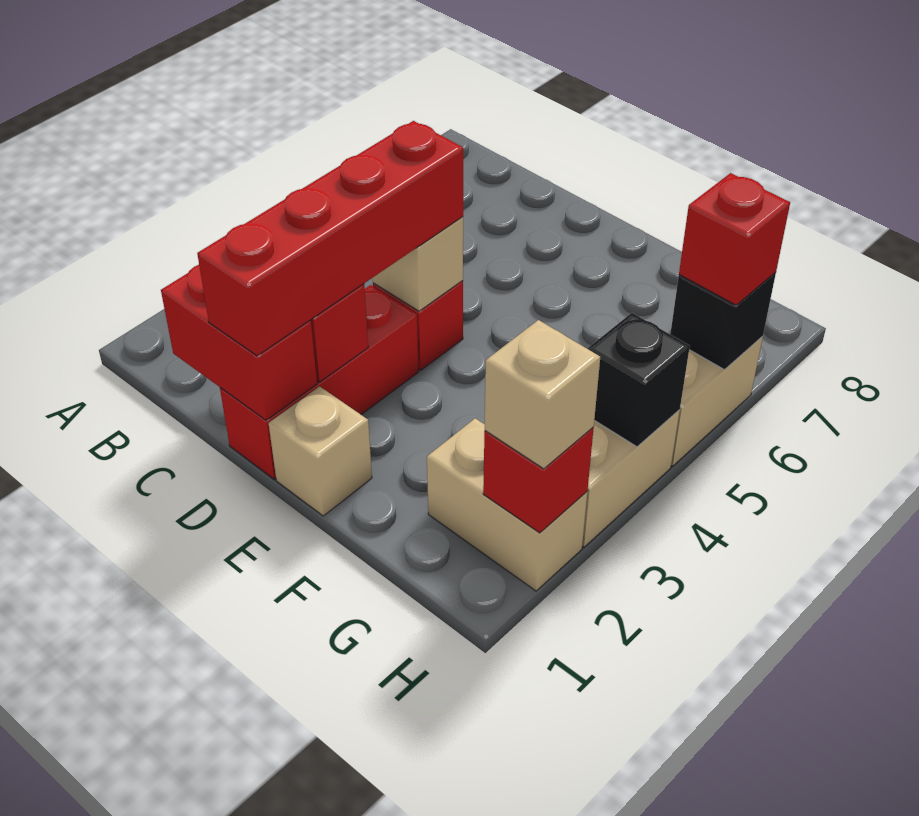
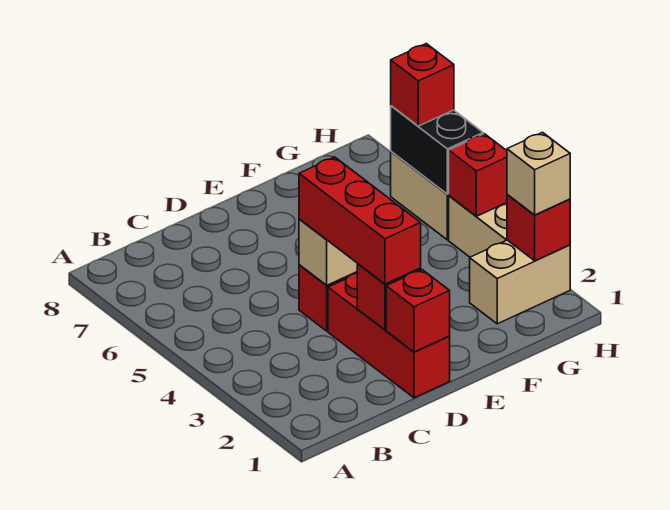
red brick C1:D1 level 2 -> red brick D1 level 2
red brick D1:D4 level 3 -> red brick D2:D4 level 3
tan brick E1 level 1 -> none
black brick H4 level 2 -> red brick H4 level 2
black brick H6 level 2 -> black brick H5:H6 level 2

